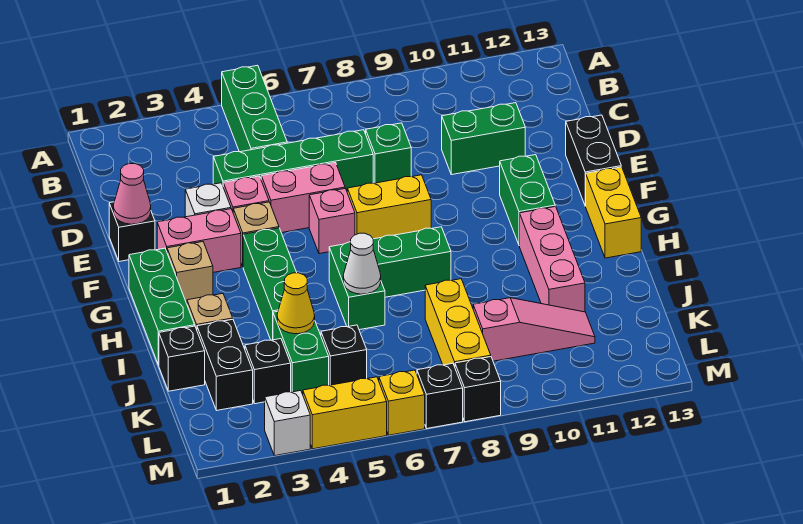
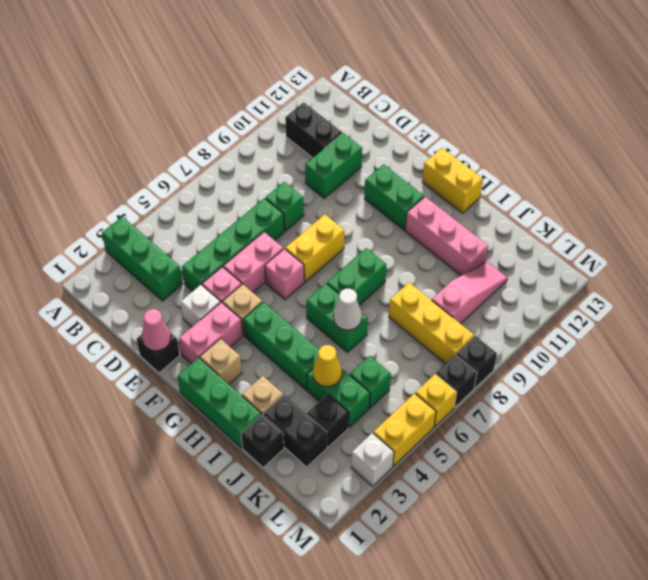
green brick A5:C5 level 1 -> green brick A3:C3 level 1
black brick E13:F13 level 1 -> black brick B11:C11 level 1
black brick K5 level 1 -> green brick K5 level 1

